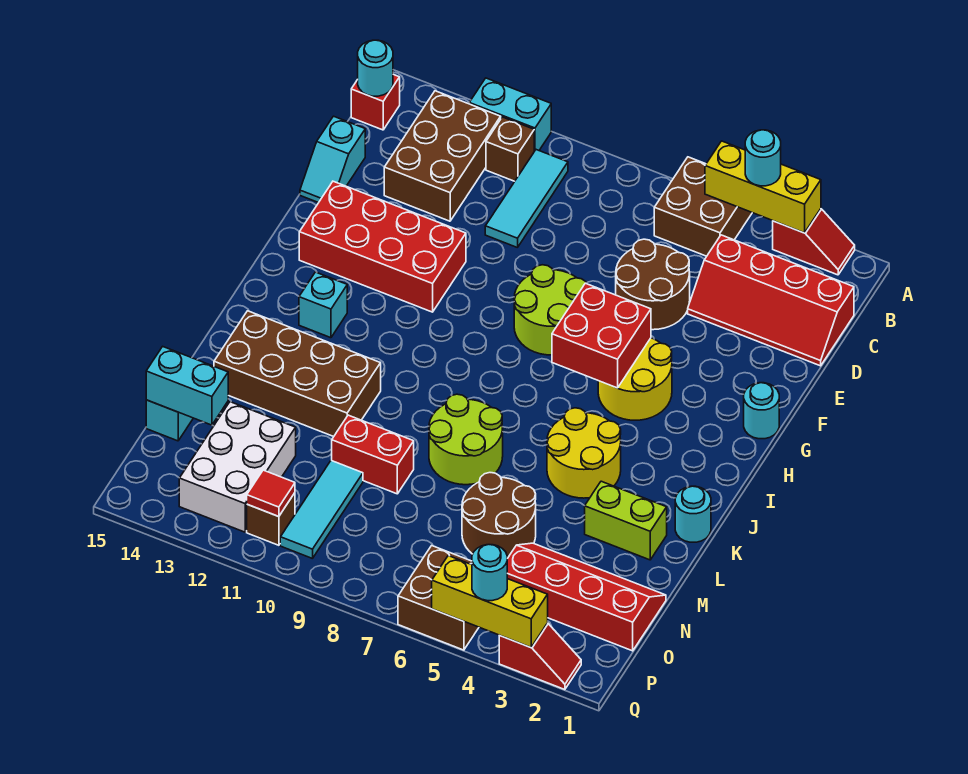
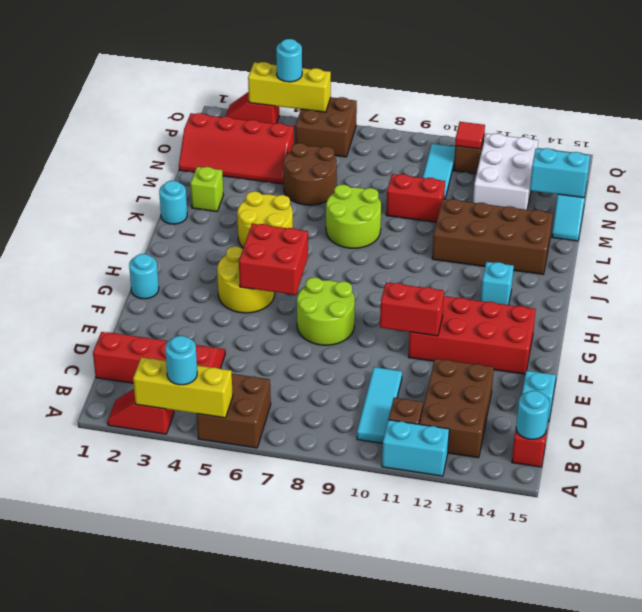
brown round brick D5:E6 level 1 -> none
none -> red brick F10:F11 level 2
lime brick L2:L3 level 1 -> lime brick L2 level 1

